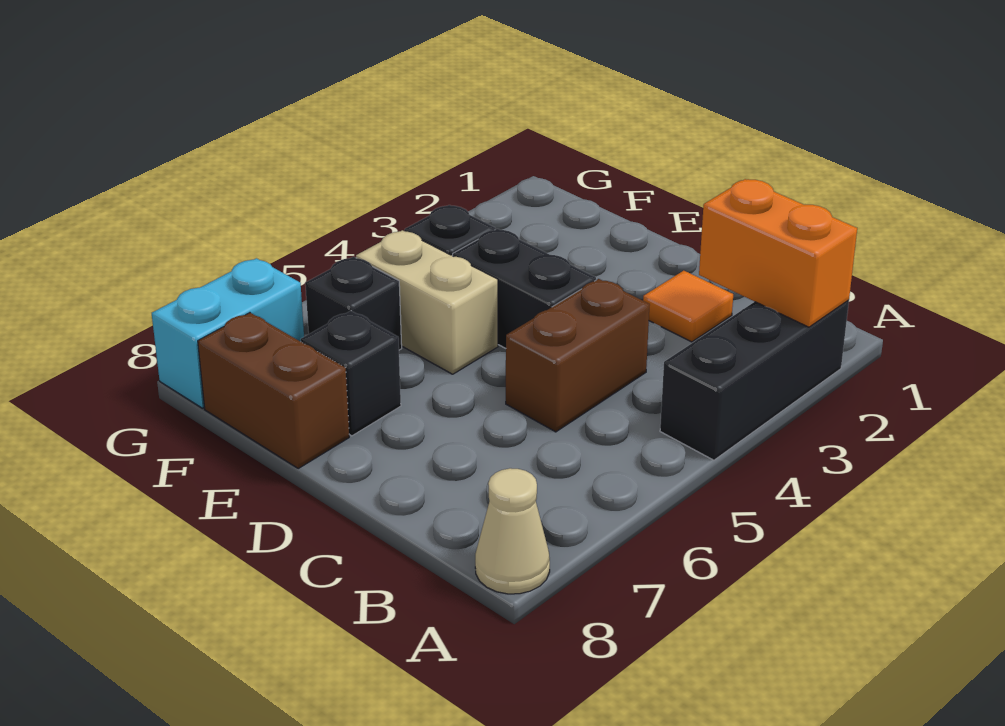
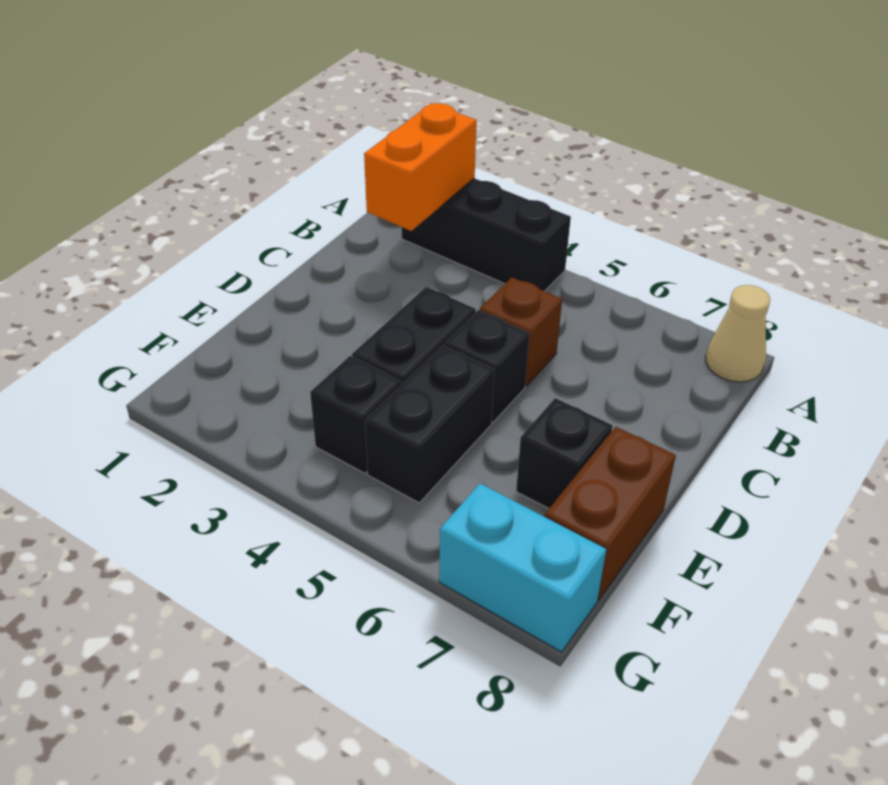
orange tile C2 level 1 -> none
brown brick C4:C5 level 1 -> brown brick C5 level 1
tan brick E5:F5 level 1 -> black brick E5:F5 level 1
black brick F6 level 1 -> black brick D5 level 1

